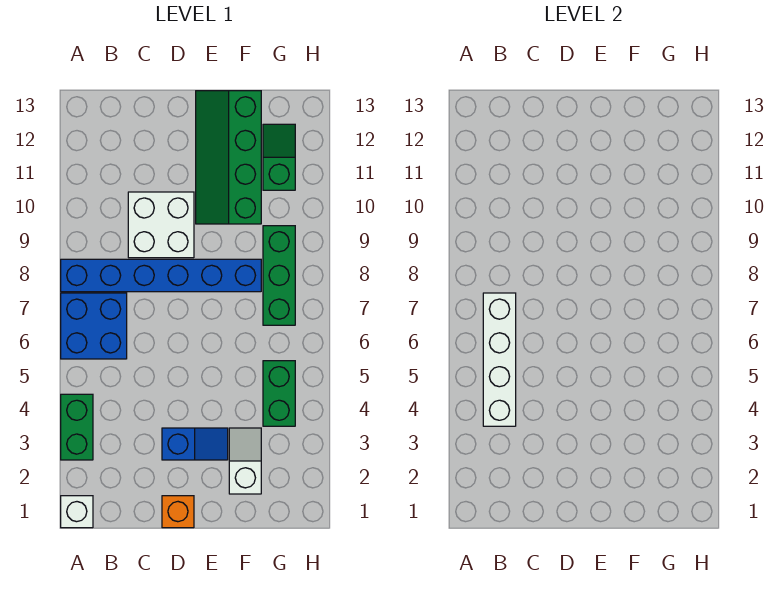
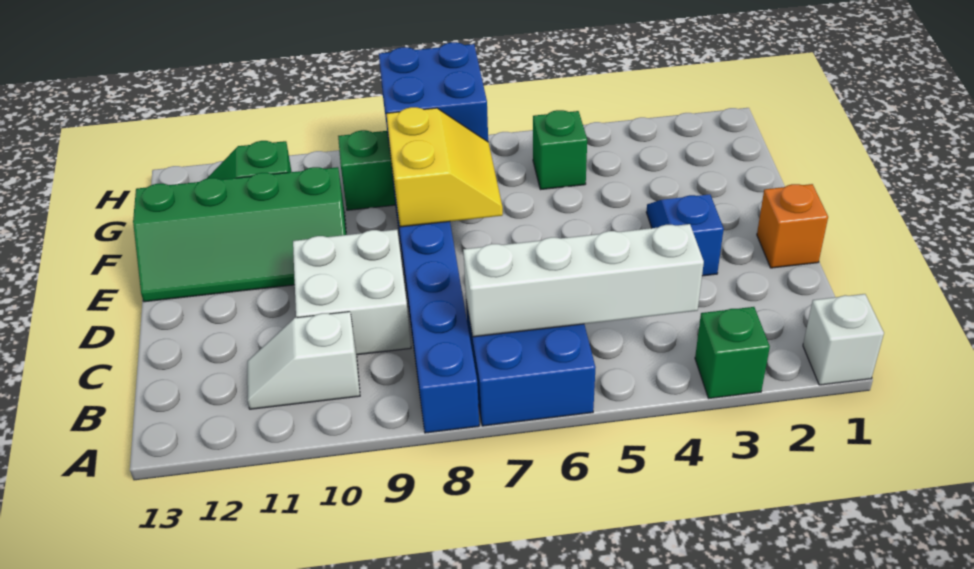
green brick A3:A4 level 1 -> green brick A3 level 1
none -> yellow slope E7:F8 level 2 top 8
white slope F2:F3 level 1 top 2 -> white slope B10:B11 level 1 top 10
green brick G4:G5 level 1 -> green brick G5 level 1
none -> blue brick G7:H8 level 2

